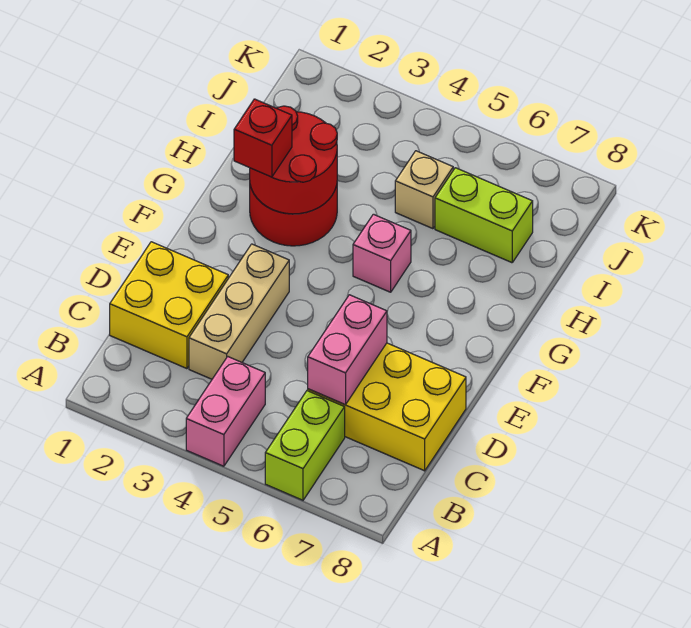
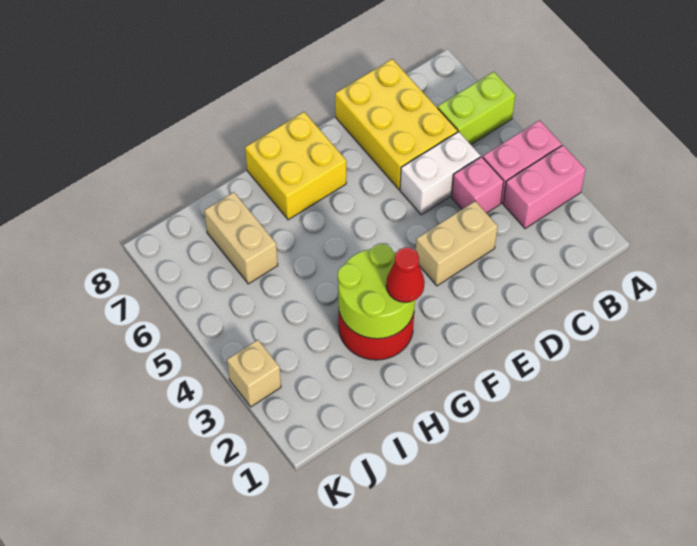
yellow brick C1:D2 level 1 -> yellow brick F7:G8 level 1
tan brick C3:E3 level 1 -> tan brick D3:E3 level 1
none -> white brick C5:D5 level 1
pink brick C6:D6 level 2 -> pink brick A3:B3 level 1
red round brick G2:H3 level 2 -> lime round brick G2:H3 level 2
red brick G2 level 3 -> red cone G2 level 3
pink brick G5 level 1 -> pink brick C4 level 1
tan brick I5 level 1 -> tan brick K3 level 1
lime brick I6:I7 level 1 -> tan brick I6:I7 level 1

